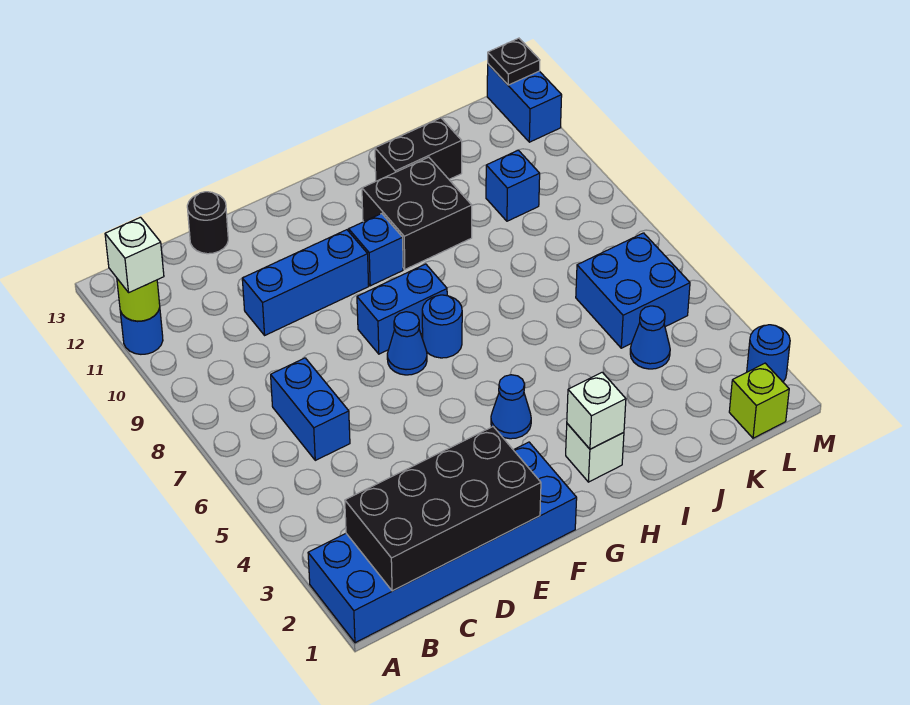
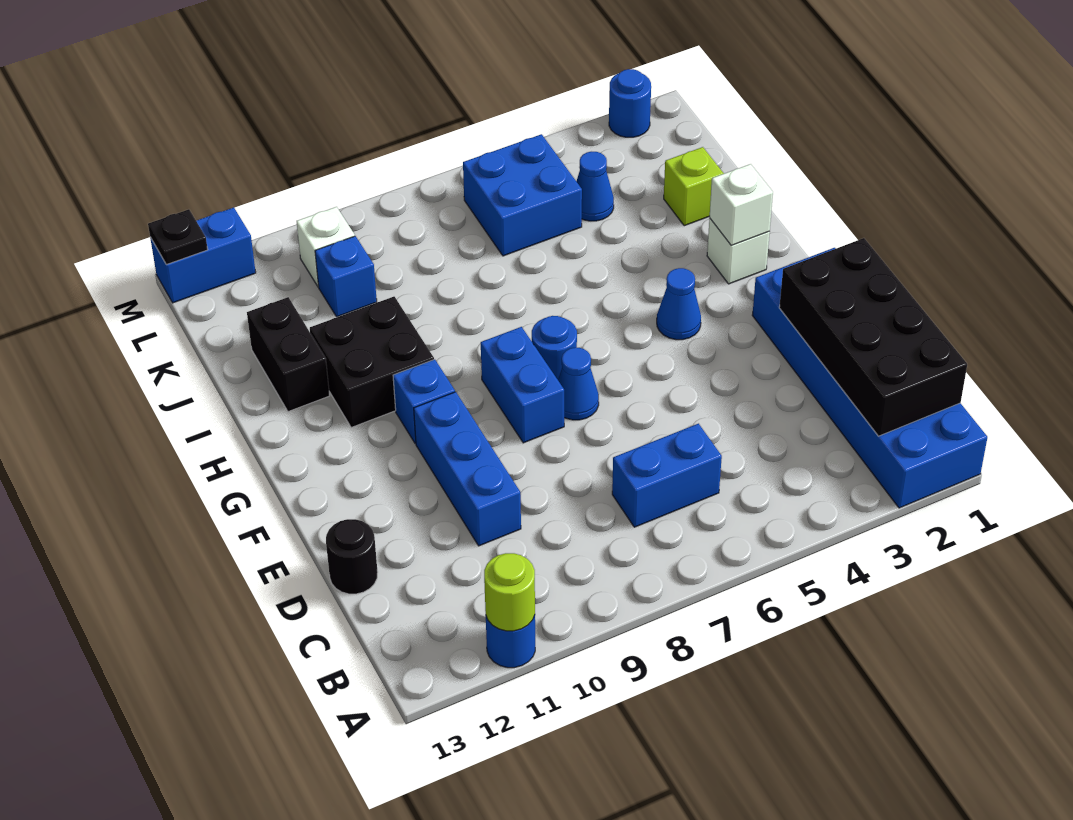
white brick A11 level 3 -> white brick L10 level 1
lime brick L1 level 1 -> lime brick J2 level 1

